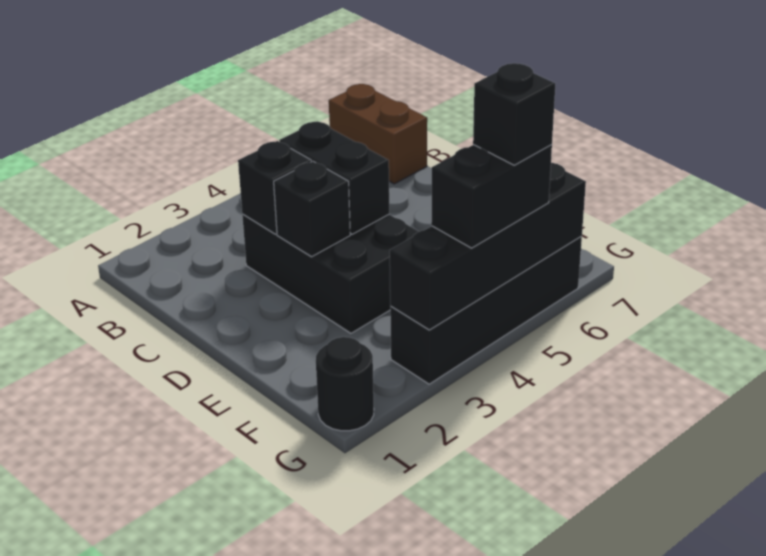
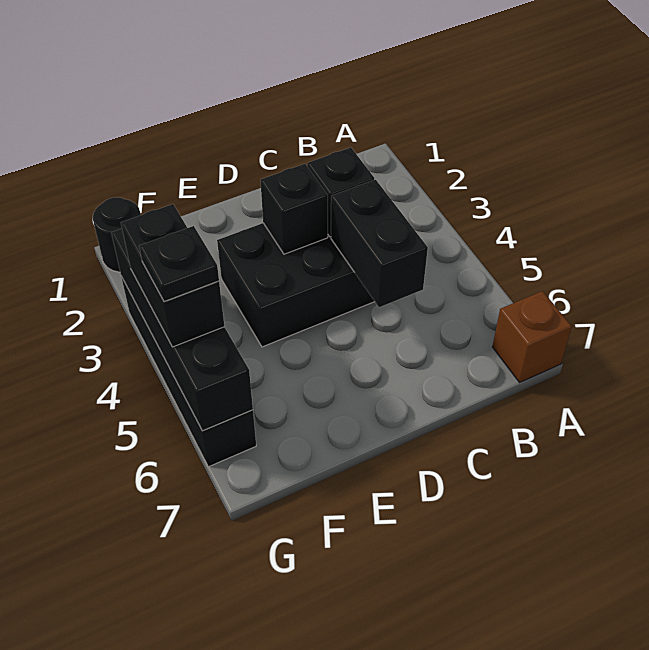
brown brick A7:B7 level 1 -> brown brick A7 level 1
black brick C4:D4 level 2 -> black brick C4:C5 level 2
black brick G5 level 4 -> black plate G5 level 4

